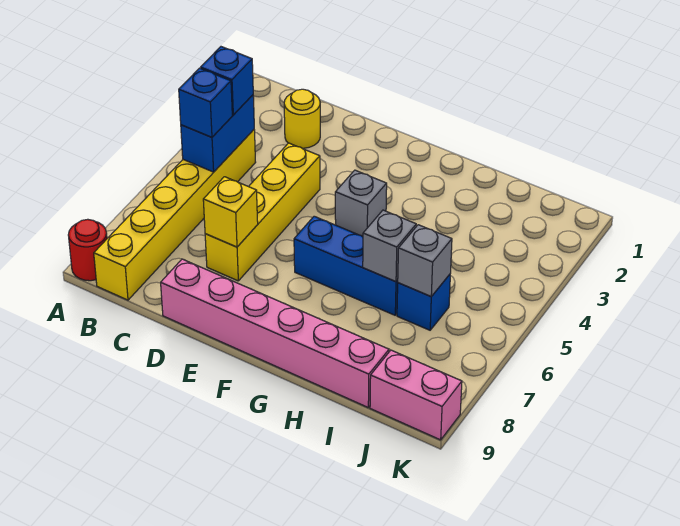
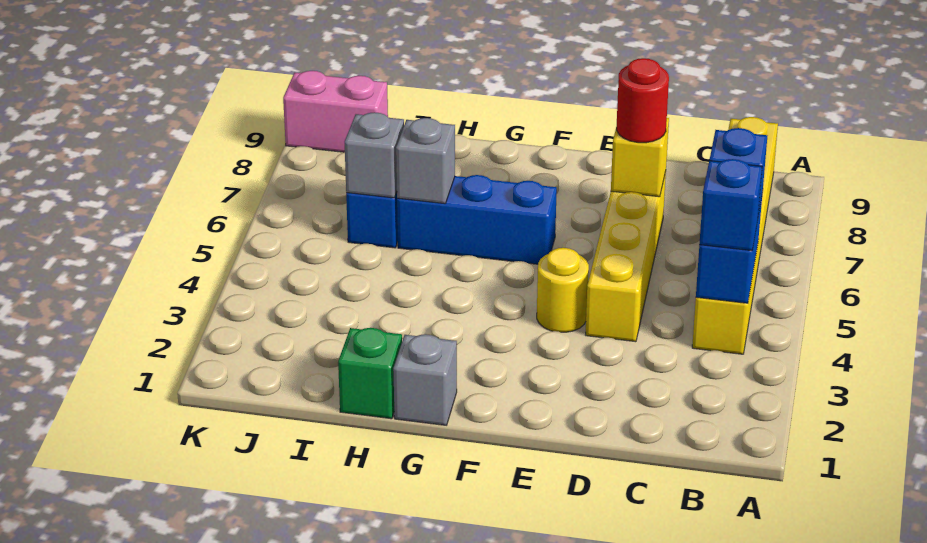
red round brick A9 level 1 -> red round brick D7 level 3
yellow round brick C2 level 1 -> yellow round brick E4 level 1
pink brick D9:I9 level 1 -> none
grey brick F4 level 1 -> grey brick G1 level 1
none -> green brick H1 level 1

